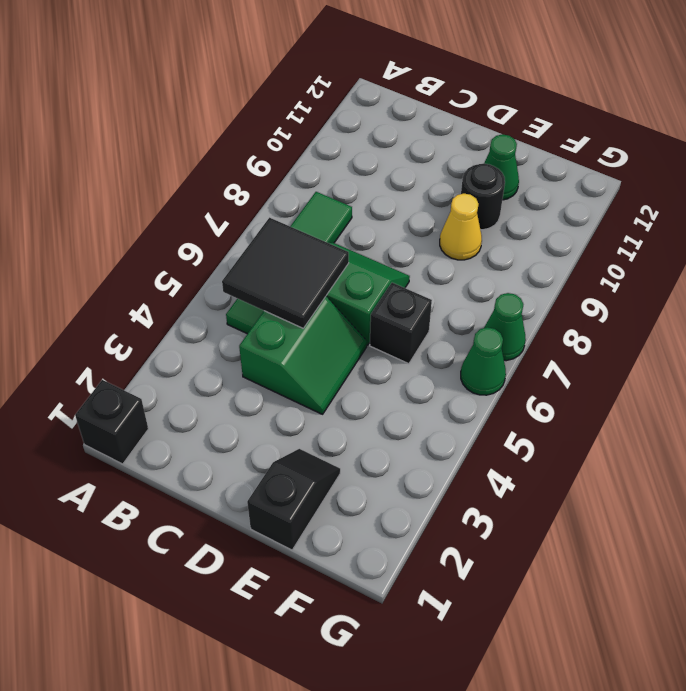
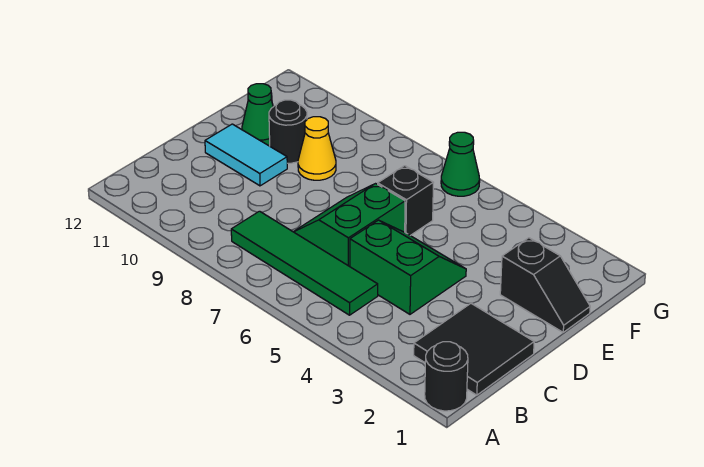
black brick A1 level 1 -> black round brick A1 level 1
black tile B5:C6 level 2 -> black tile B1:C2 level 1
none -> cyan tile D10:D11 level 1
black slope E1:E2 level 1 top 1 -> black slope E1:E2 level 1 top 2
green cone G7 level 1 -> none

